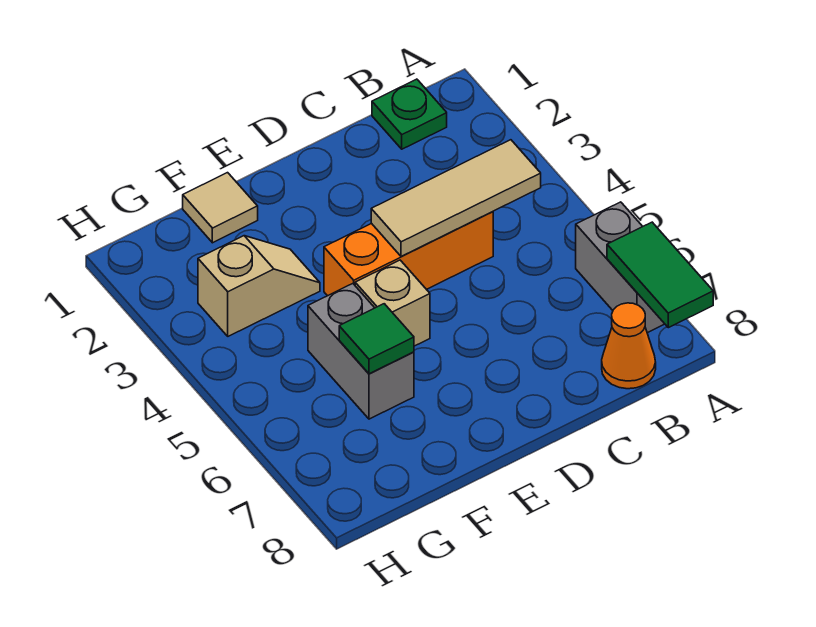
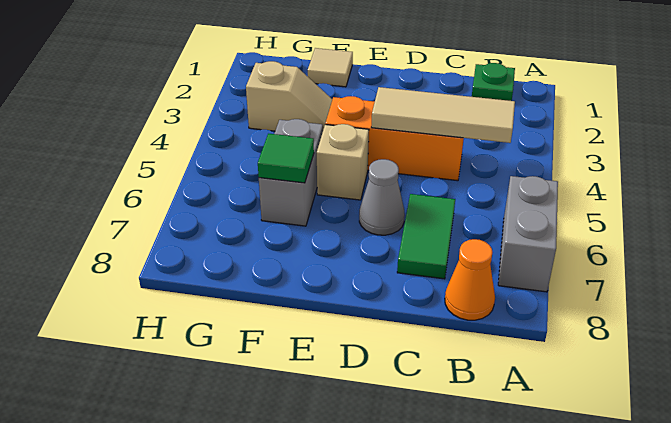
green tile A7:A8 level 2 -> green tile C6:C7 level 1
none -> grey cone D6 level 1

